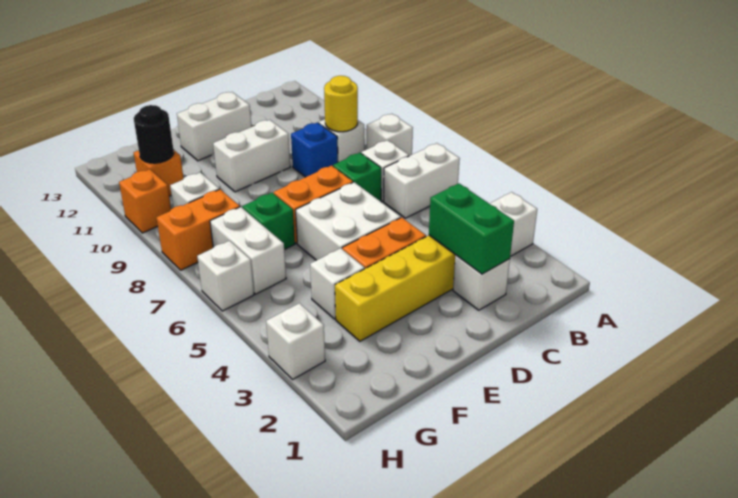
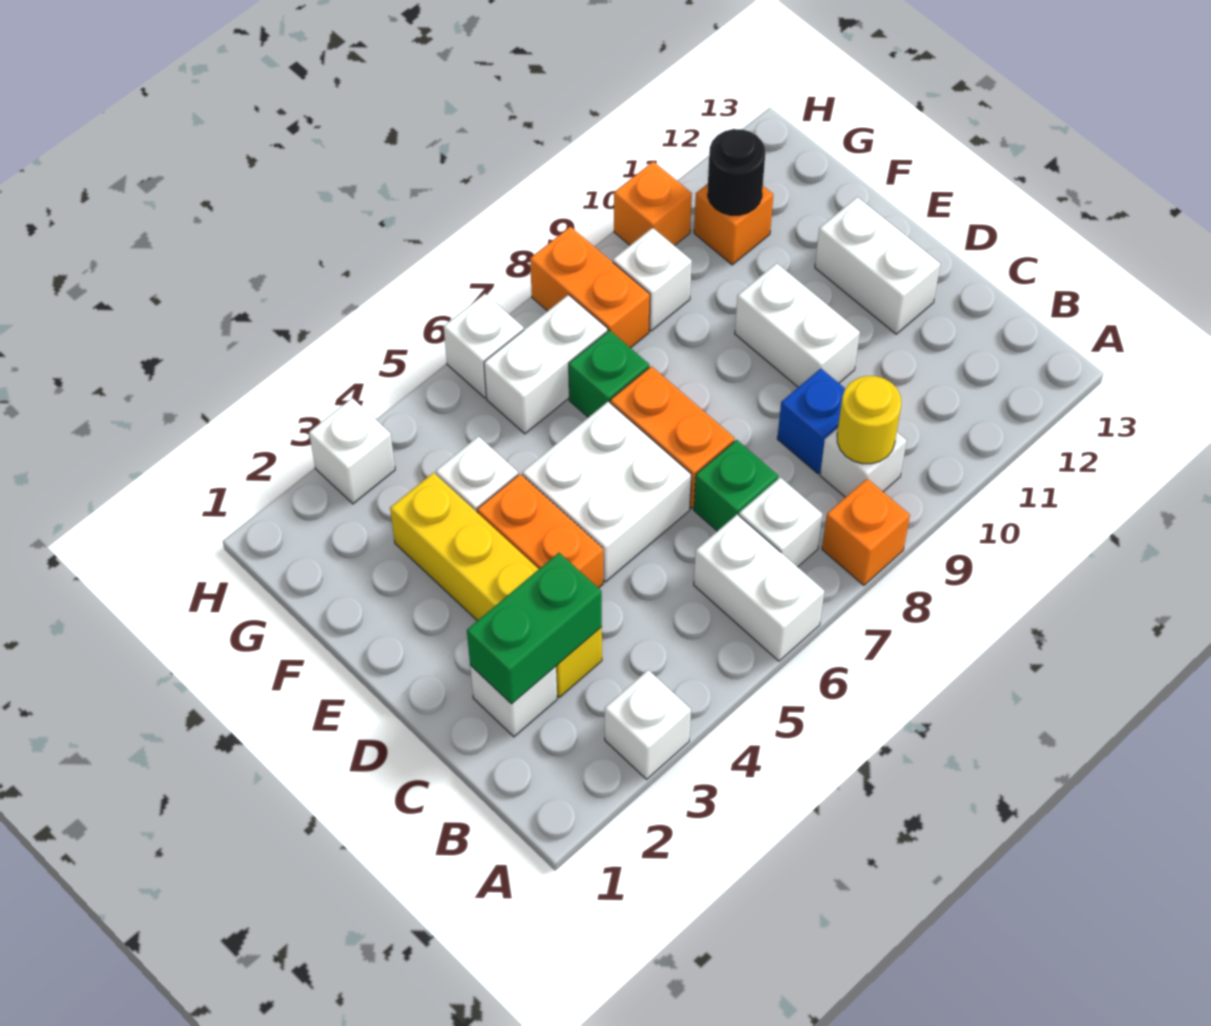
white brick A8 level 1 -> orange brick A8 level 1

